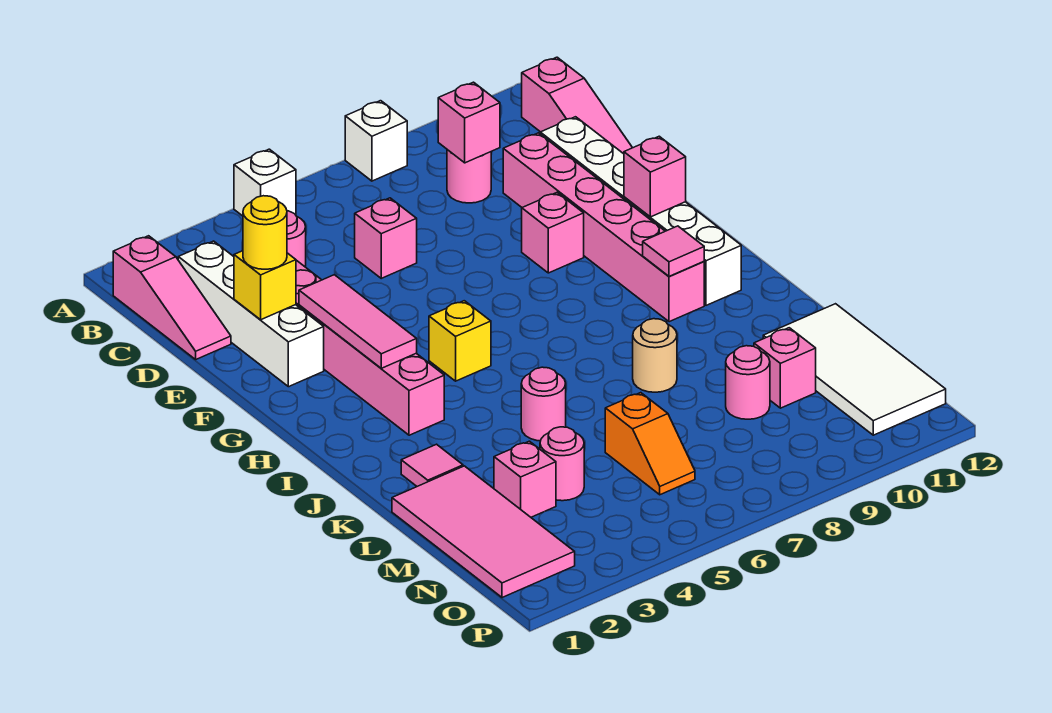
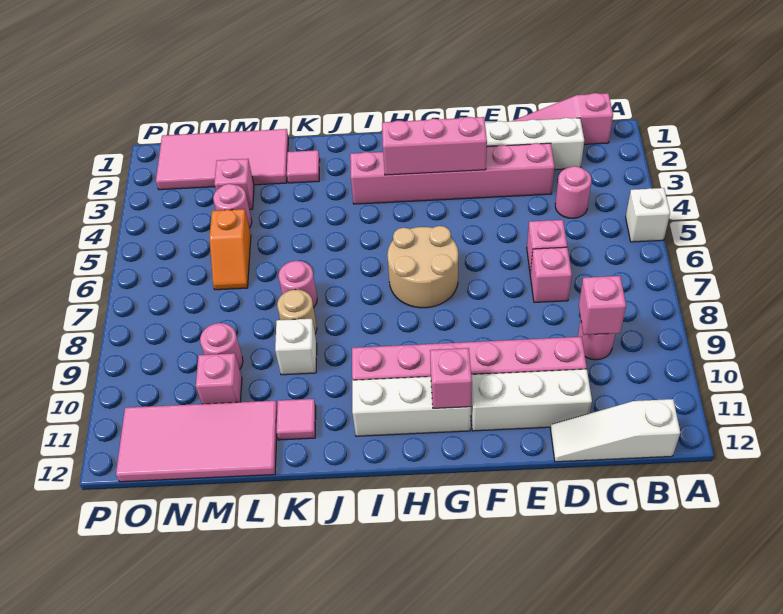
white brick A8 level 1 -> white brick K9 level 1
pink slope B12:D12 level 1 top B -> white slope B12:D12 level 1 top B
yellow brick E2 level 2 -> none
yellow round brick E2 level 3 -> none
pink tile F3:H3 level 2 -> pink brick F3:H3 level 2
pink brick F9 level 1 -> pink brick D7 level 1
none -> tan round brick G6:H7 level 1
yellow brick H5 level 1 -> none
pink tile I10 level 2 -> pink tile K11 level 1
pink round brick K5 level 1 -> pink round brick K7 level 1
white tile L11:O12 level 1 -> pink tile L11:O12 level 1
orange slope M6:N6 level 1 top M -> orange slope M5:M6 level 1 top 5

